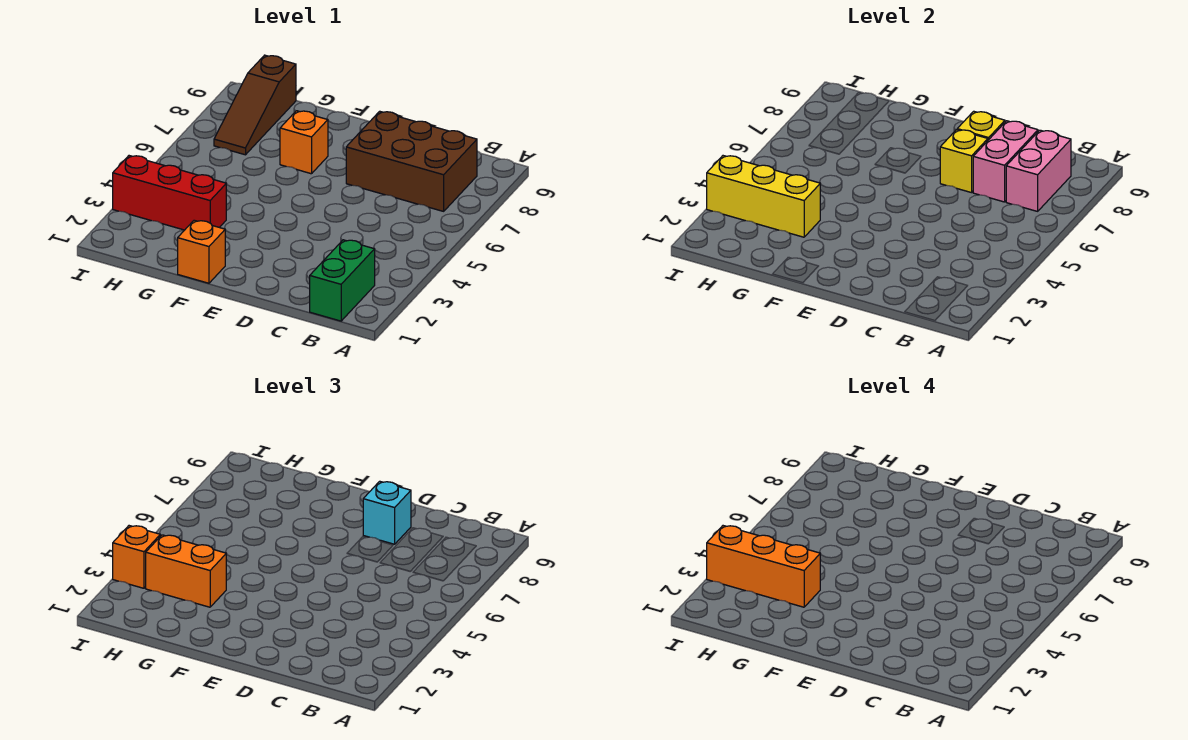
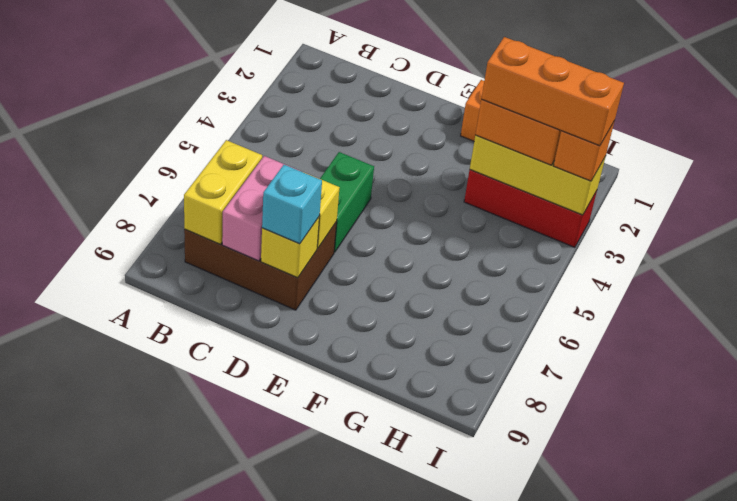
green brick B1:B2 level 1 -> green brick D5:D6 level 1
pink brick B7:B8 level 2 -> yellow brick B7:B8 level 2
orange brick F7 level 1 -> none
brown slope H7:H9 level 1 top 9 -> none

